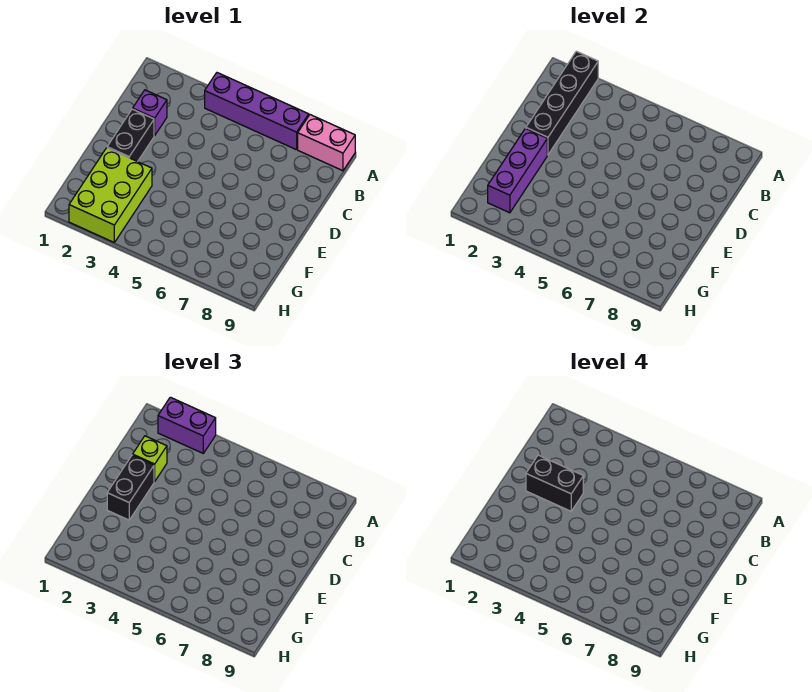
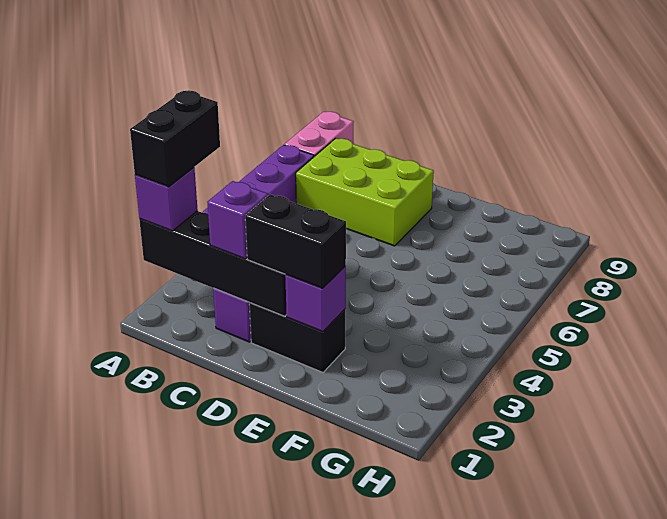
purple brick A2:A3 level 3 -> purple brick A2 level 3
lime brick C2 level 3 -> purple brick C2 level 3
black brick D2:D3 level 4 -> black brick A2:A3 level 4
purple brick E2:G2 level 2 -> purple brick E2 level 2
lime brick F2:H3 level 1 -> lime brick B7:D8 level 1

